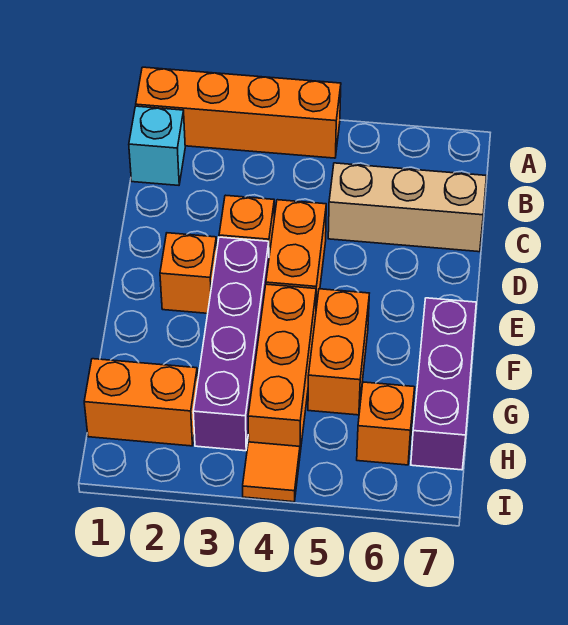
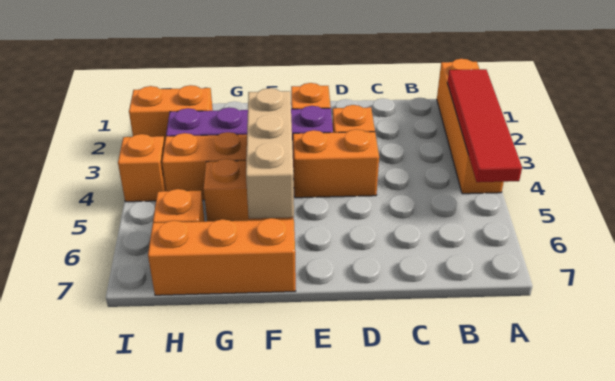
none -> red tile A2:A5 level 2
cyan brick B1 level 1 -> none
tan brick C5:C7 level 1 -> tan brick F4:F6 level 2
purple brick F7:H7 level 1 -> orange brick F7:H7 level 1
orange brick H1:H2 level 1 -> orange brick H2:I2 level 1
orange tile I4 level 1 -> orange brick I4 level 1

